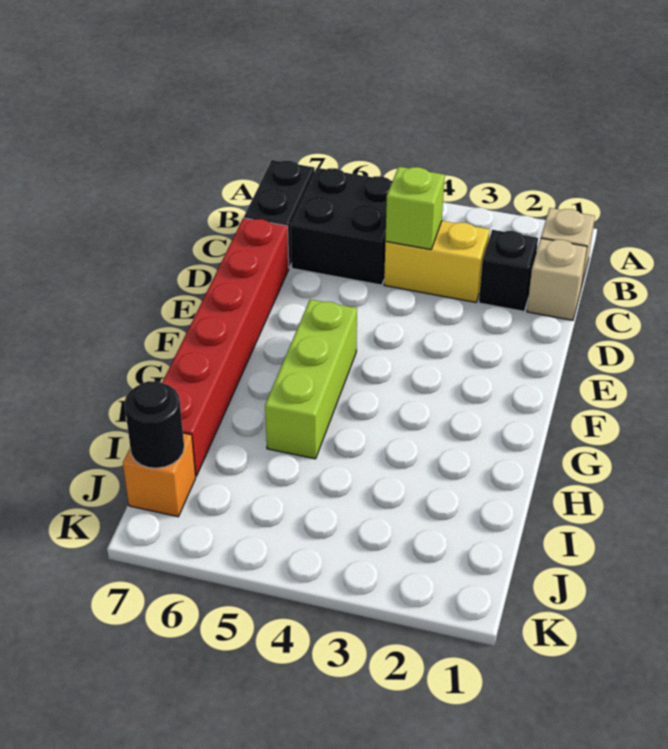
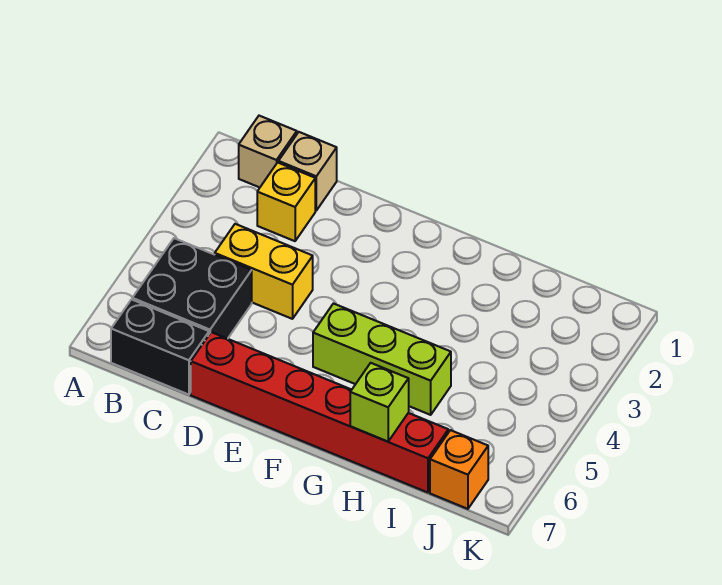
black brick C2 level 1 -> yellow brick C2 level 1
yellow brick C3:C4 level 1 -> yellow brick C4:D4 level 1
lime brick C4 level 2 -> lime brick H7 level 2
black round brick J7 level 2 -> none

